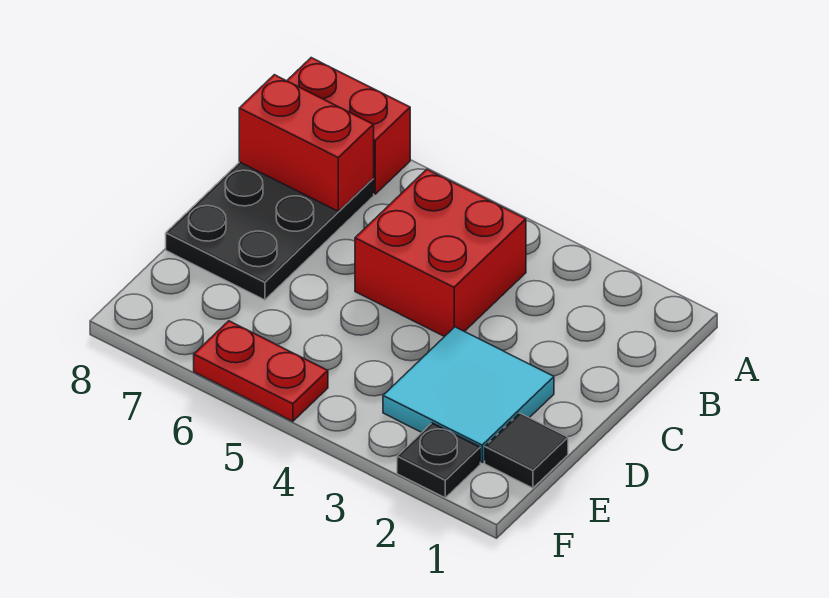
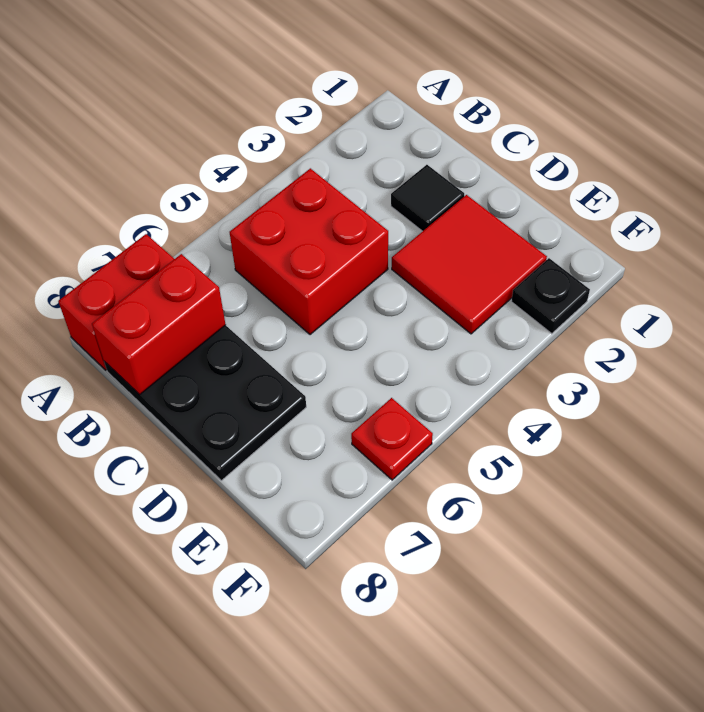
cyan tile D2:E3 level 1 -> red tile D2:E3 level 1
black tile E1 level 1 -> black tile C2 level 1
red plate F5:F6 level 1 -> red plate F6 level 1

